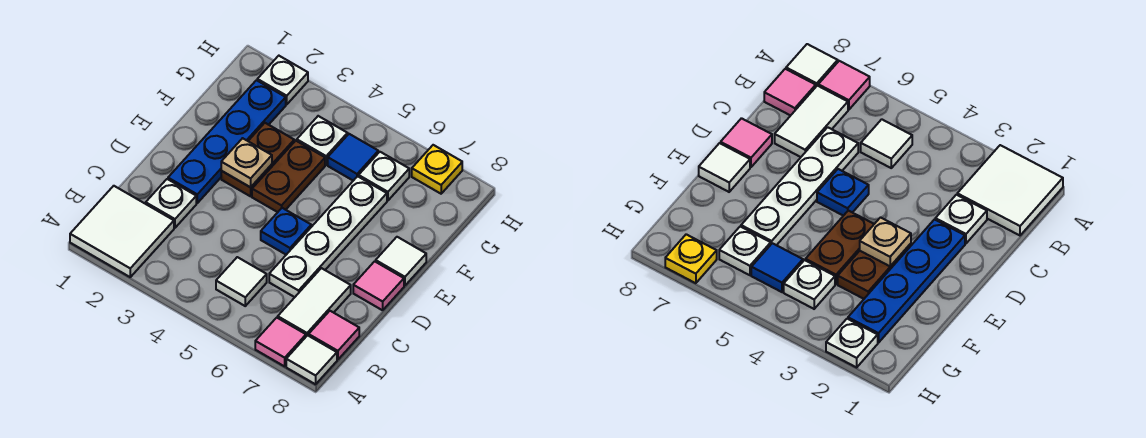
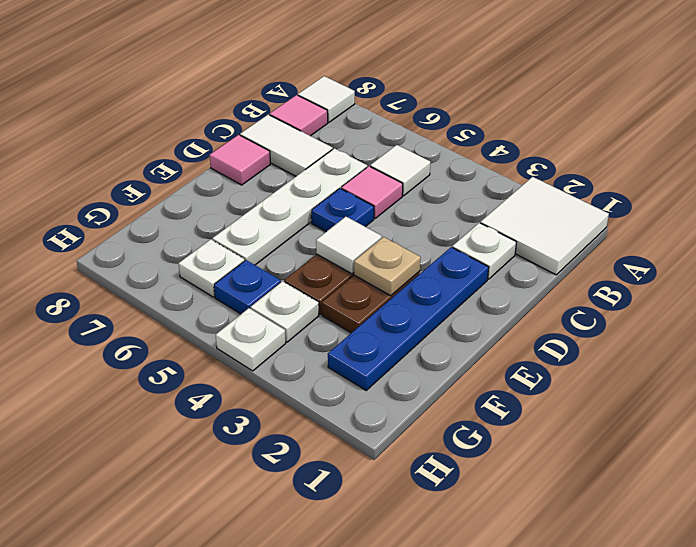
pink tile A7 level 1 -> pink tile C5 level 1
white tile B7:C7 level 1 -> white tile C7:C8 level 1
white tile E8 level 1 -> white tile E4 level 2
blue tile G5 level 1 -> blue plate G5 level 1
white plate H2 level 1 -> white plate H4 level 1
yellow plate H7 level 1 -> none

